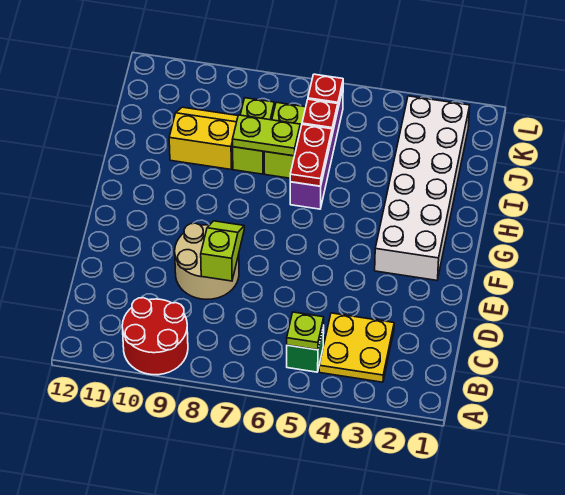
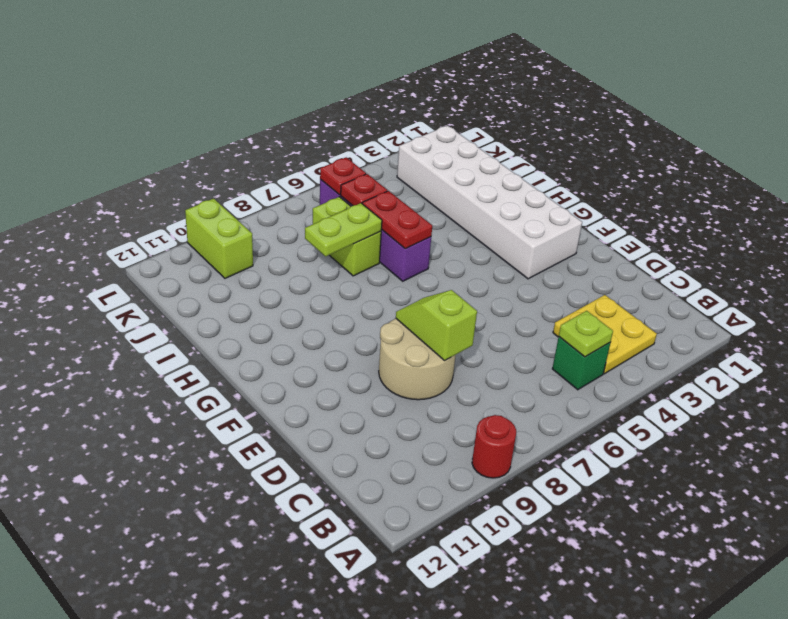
red round brick A9:B10 level 1 -> red round brick A9 level 1
lime brick I8:J8 level 1 -> lime brick K10:L10 level 1
yellow slope I9:J10 level 1 top I -> none

